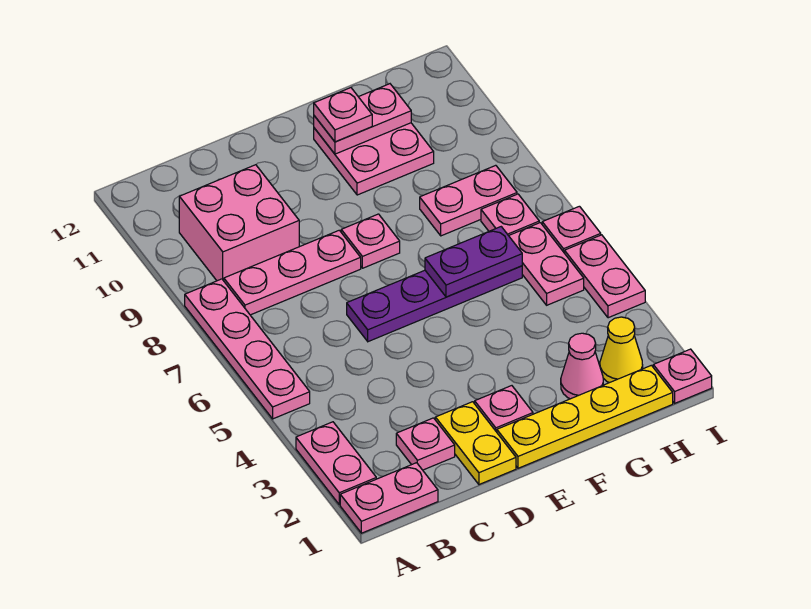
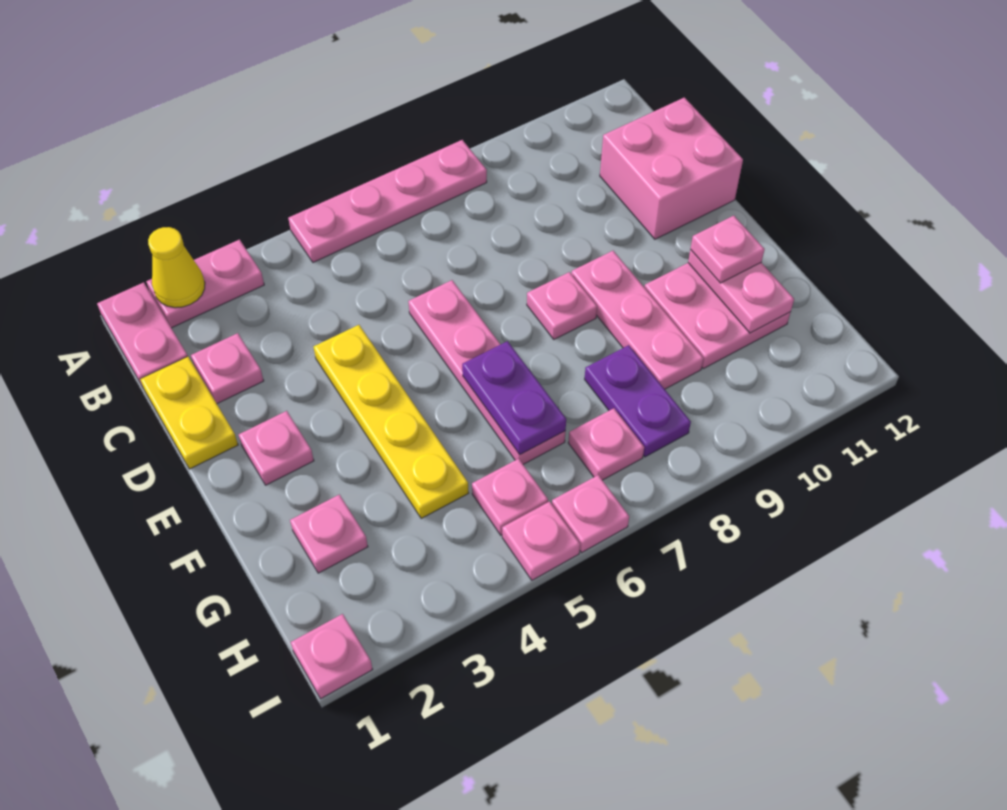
pink plate B8:D8 level 1 -> pink plate E9:G9 level 1
pink brick B9:C10 level 1 -> pink brick C11:D12 level 1
yellow plate D1:D2 level 1 -> yellow plate C1:D1 level 1
purple plate D6:G6 level 1 -> pink plate D6:G6 level 1
yellow plate E1:H1 level 1 -> yellow plate D4:G4 level 1
pink cone G2 level 1 -> pink plate G2 level 1
pink plate G8:H8 level 1 -> purple plate G8:H8 level 1
yellow cone H2 level 1 -> yellow cone A2 level 2
pink plate H5:H6 level 1 -> pink plate H5 level 1
pink plate I4:I5 level 1 -> pink plate I5 level 1

